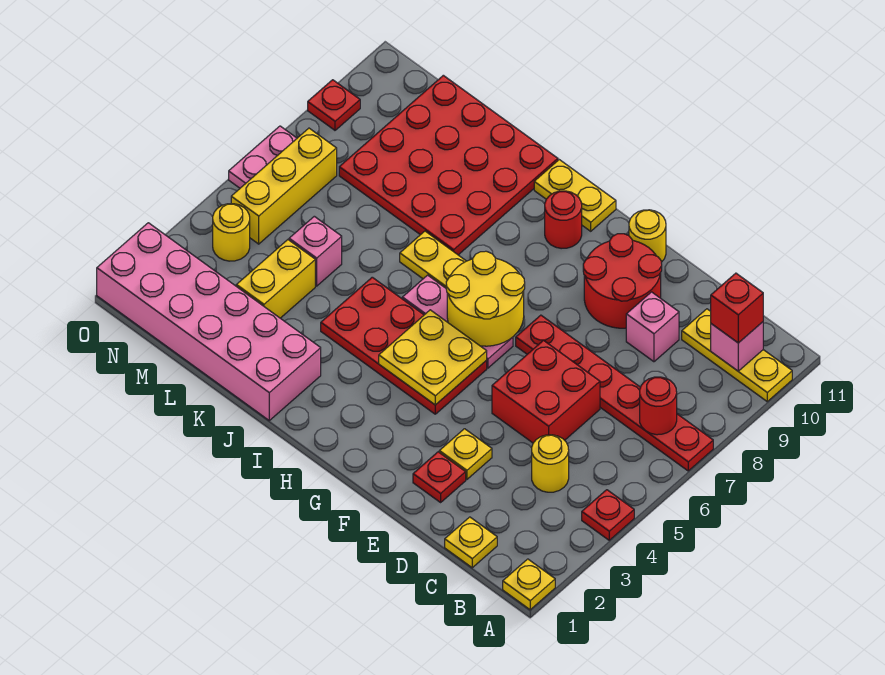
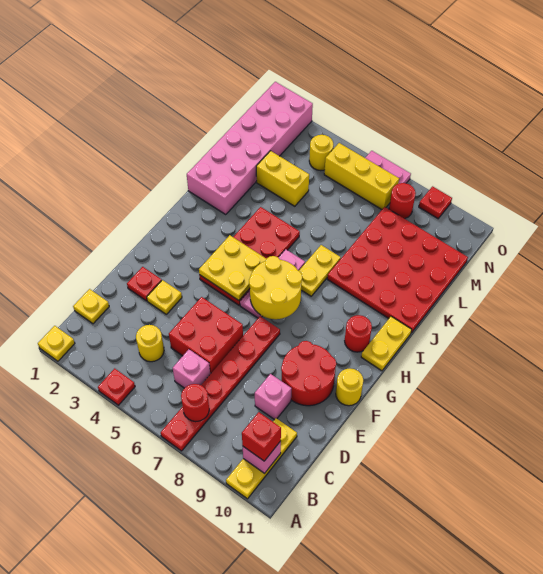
pink brick L5 level 1 -> pink brick C6 level 1
none -> red round brick N8 level 1

